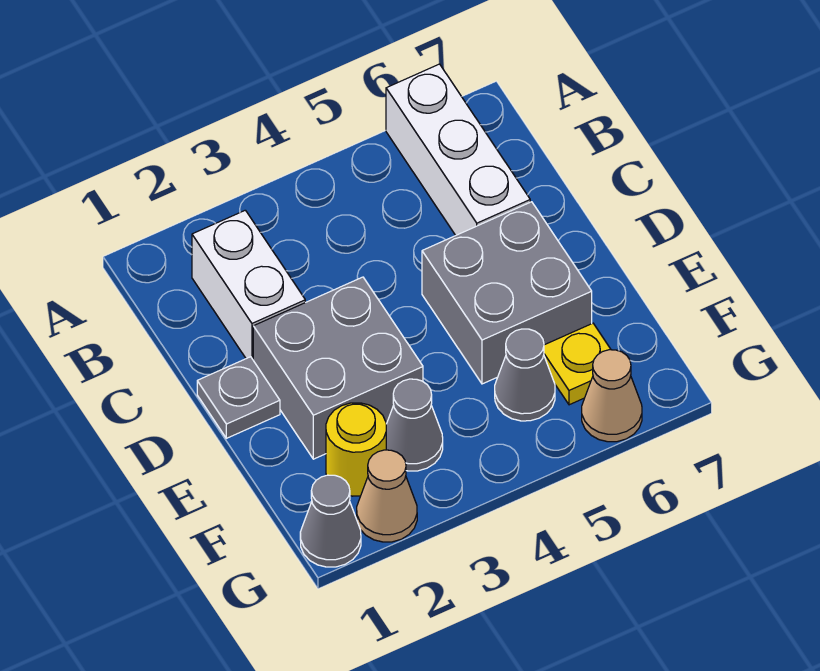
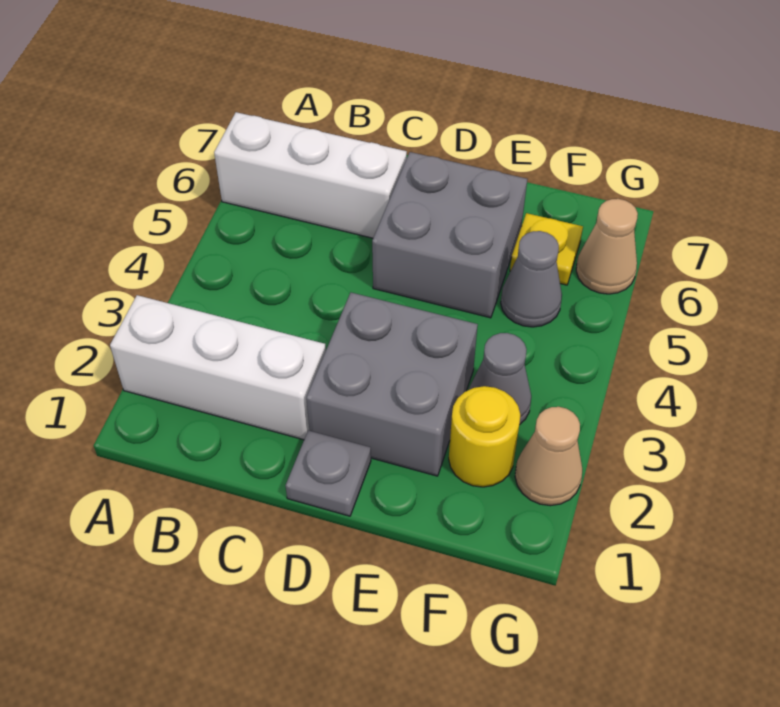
white brick B2:C2 level 1 -> white brick A2:C2 level 1
grey cone G1 level 1 -> none

